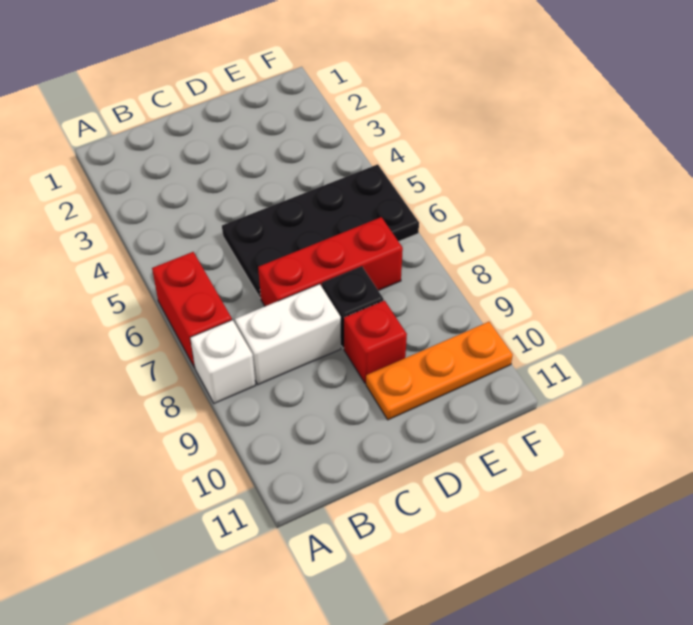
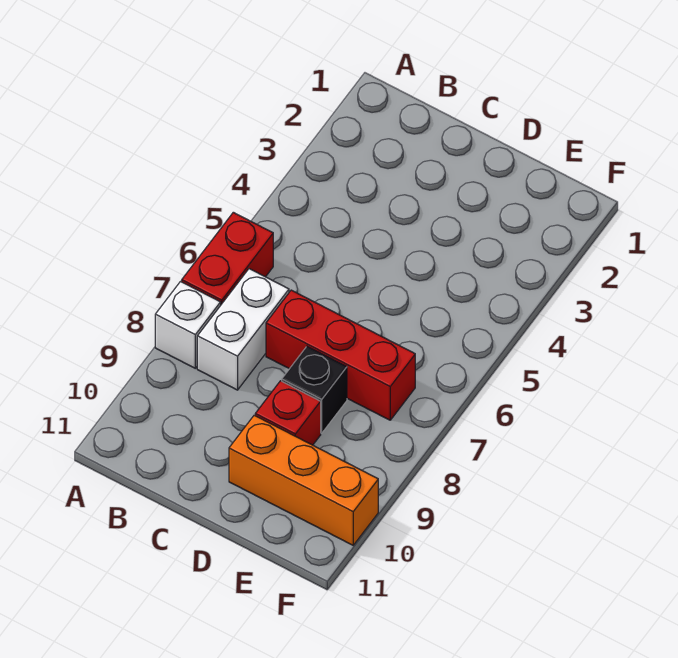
white brick B8:C8 level 1 -> white brick B7:B8 level 1
black plate C5:F6 level 1 -> none
orange plate D10:F10 level 1 -> orange brick D10:F10 level 1

